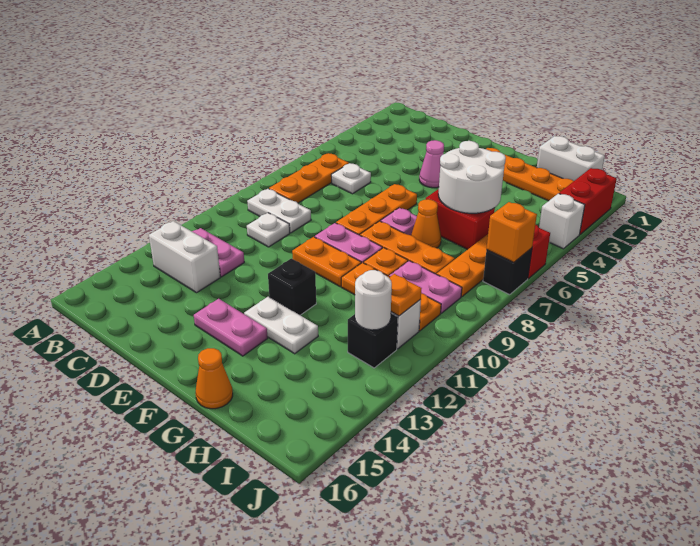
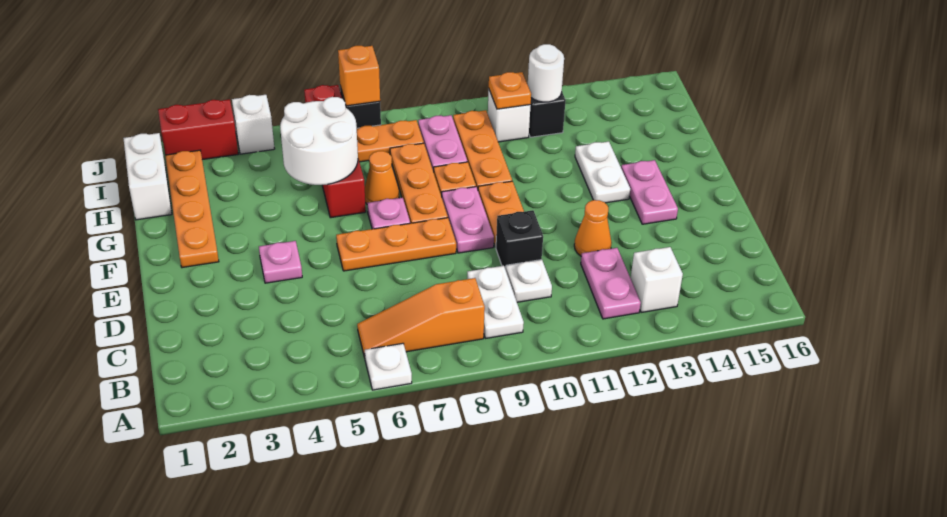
orange plate B6:B8 level 1 -> orange slope B6:B8 level 1 top 8
white brick B13:C13 level 1 -> white brick B13 level 1
white plate C6 level 1 -> white plate A6 level 1
pink cone E4 level 1 -> pink plate E4 level 1
black brick F12 level 1 -> black brick D10 level 1
orange cone G16 level 1 -> orange cone D12 level 1

